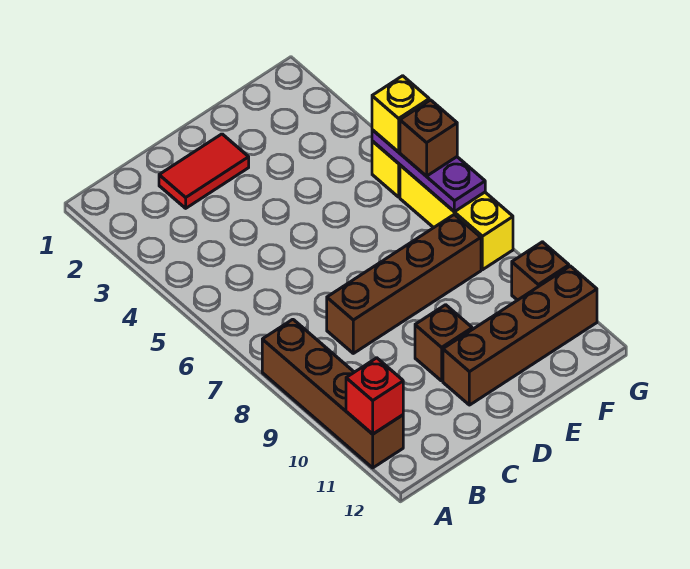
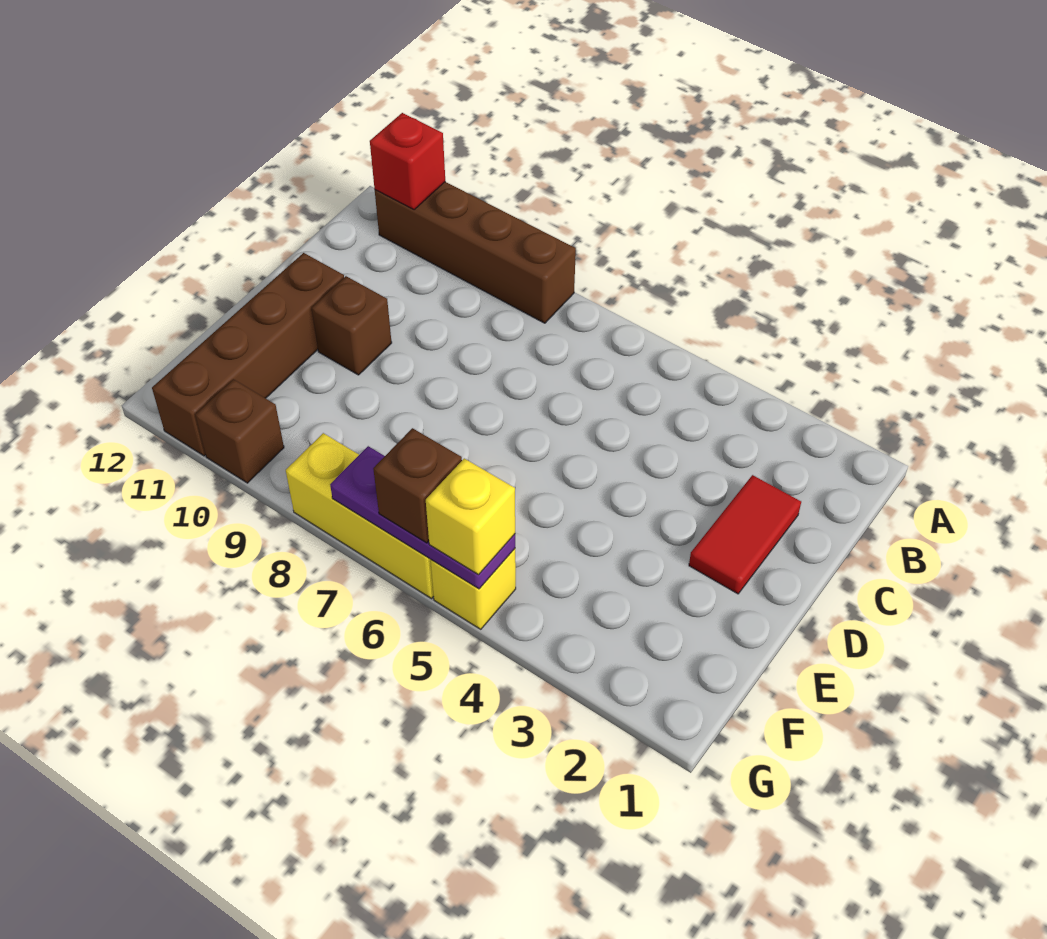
brown brick C8:F8 level 1 -> none

